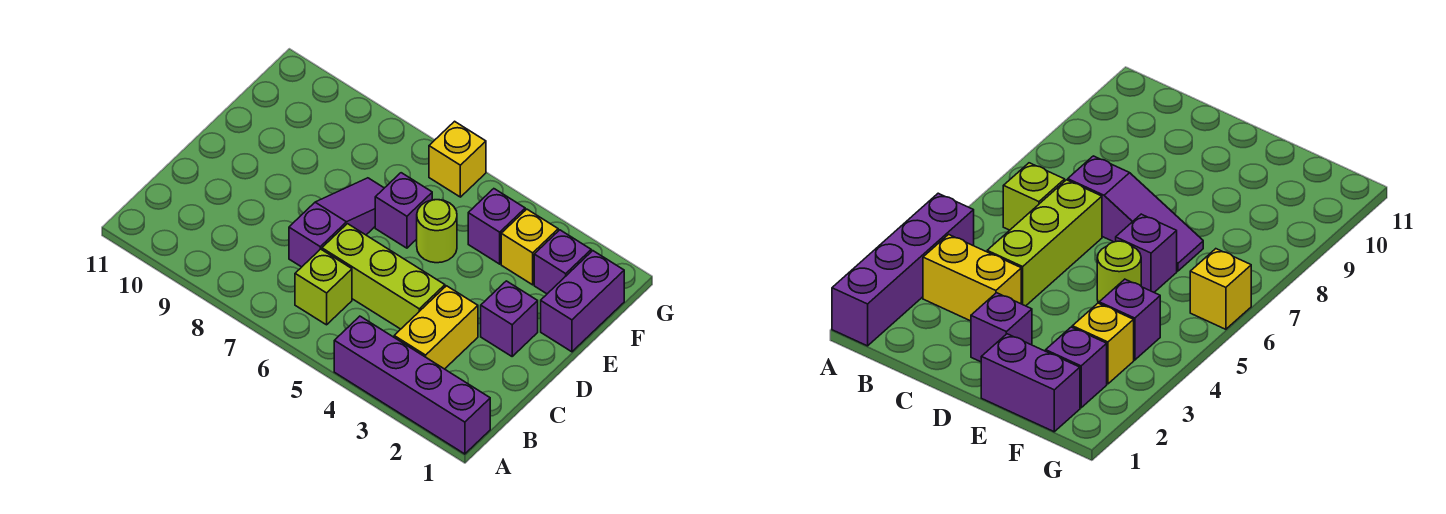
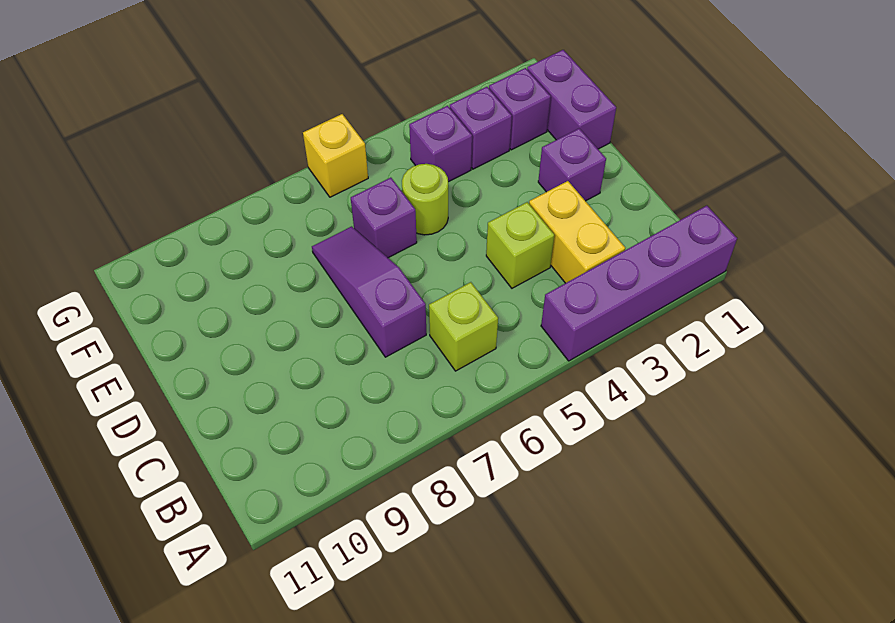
lime brick C4:C6 level 1 -> lime brick C4 level 1
yellow brick F3 level 1 -> purple brick F3 level 1

